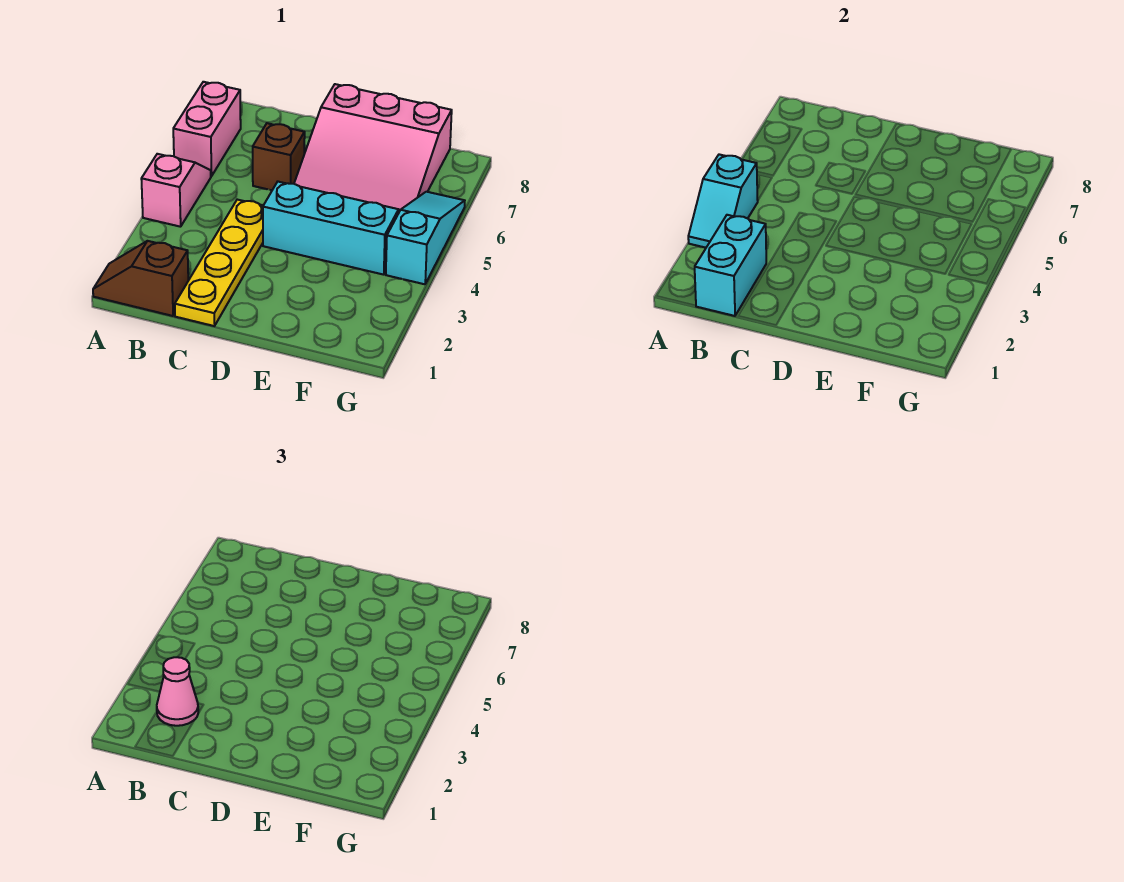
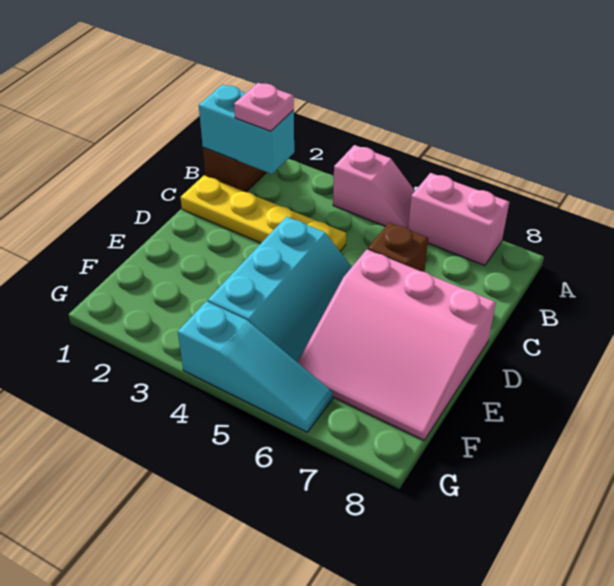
cyan slope A3:A4 level 2 top 4 -> none
pink cone B2 level 3 -> pink plate B2 level 3
pink slope D6:F8 level 1 top 8 -> pink slope D6:F8 level 1 top D

